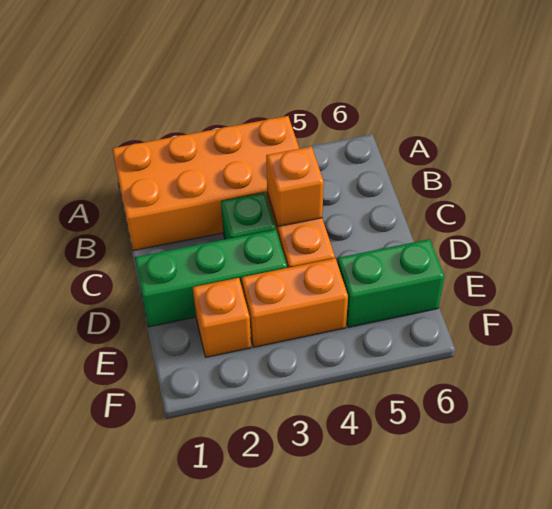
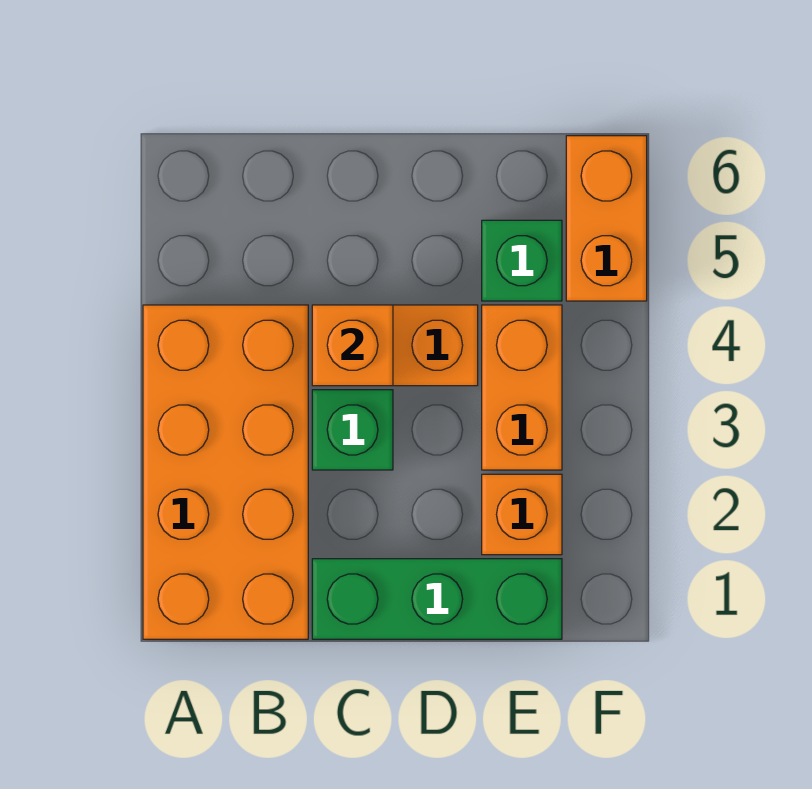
green brick D1:D3 level 1 -> green brick C1:E1 level 1
green brick E5:E6 level 1 -> green brick E5 level 1
none -> orange brick F5:F6 level 1

